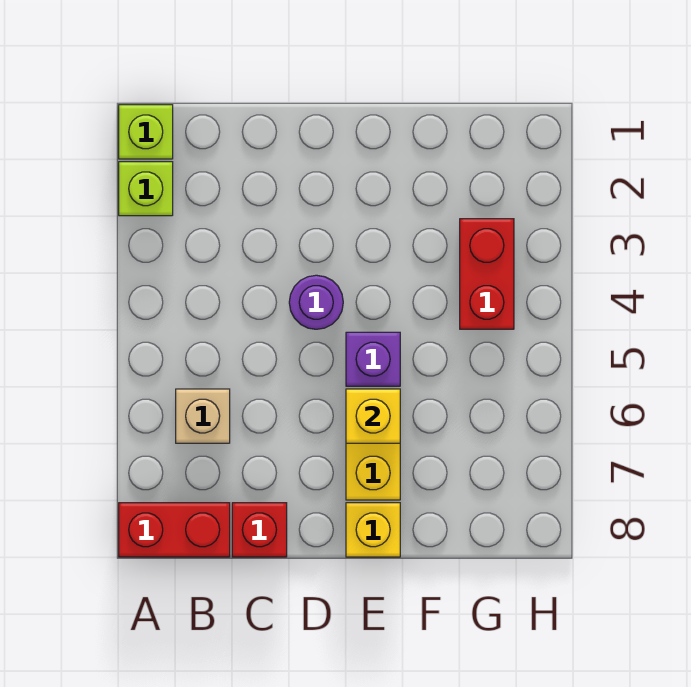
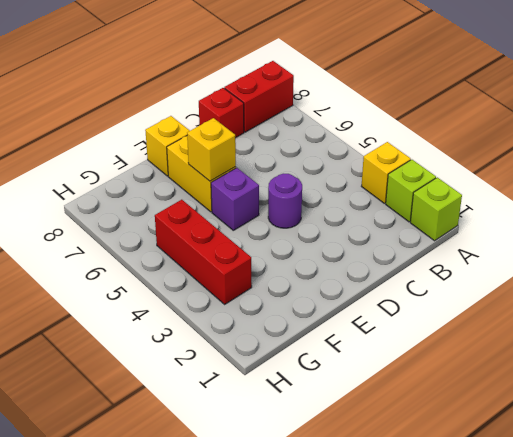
none -> yellow brick A3 level 1
tan brick B6 level 1 -> none
red brick G3:G4 level 1 -> red brick G3:G5 level 1

